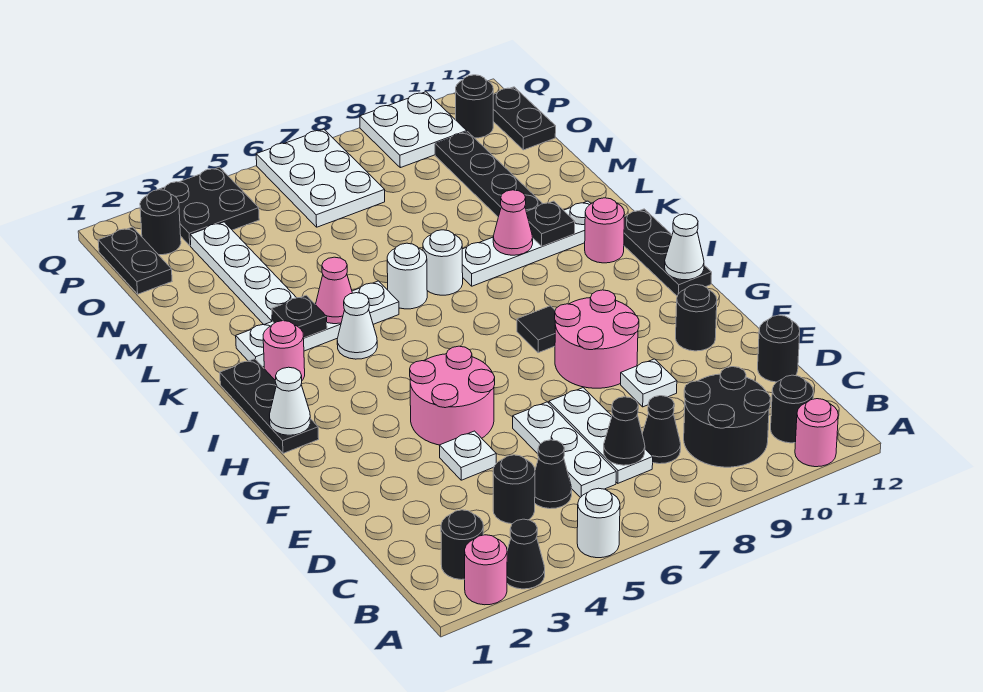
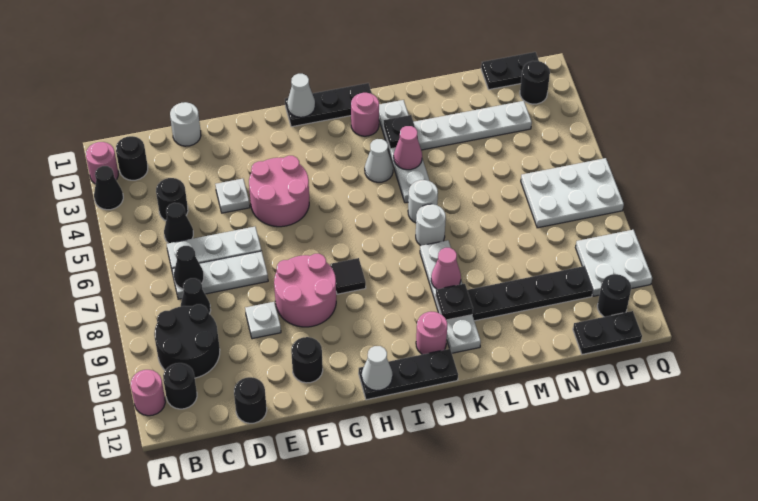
white round brick A5 level 1 -> white round brick D1 level 1
black plate P3:Q4 level 1 -> none

